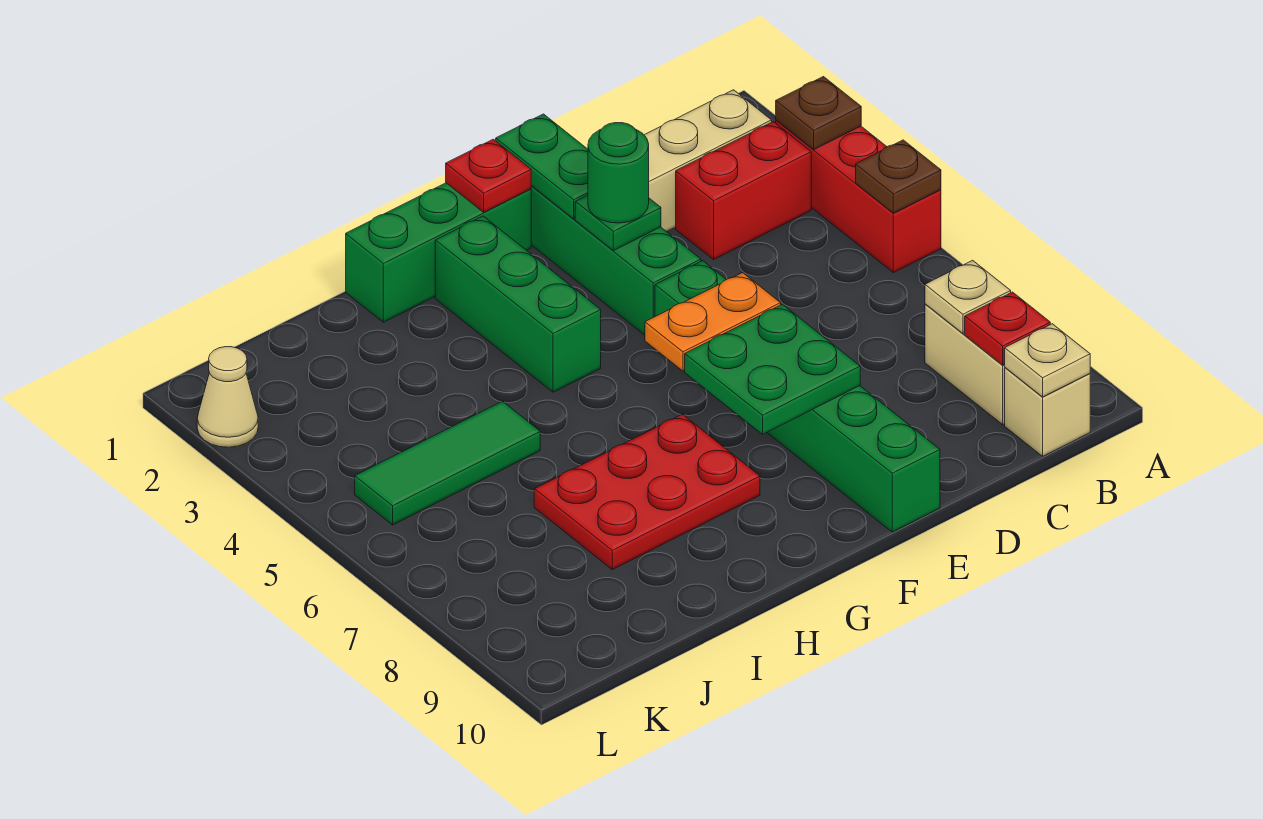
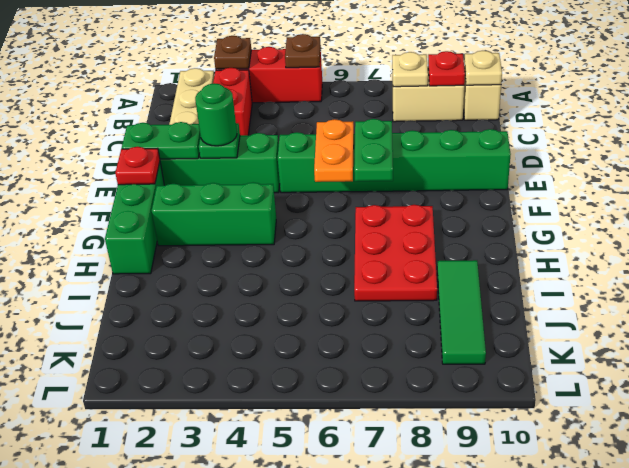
green plate E7:F8 level 2 -> green plate E7:F7 level 2
green tile I5:K5 level 1 -> green tile I9:K9 level 1
tan cone L2 level 1 -> none

